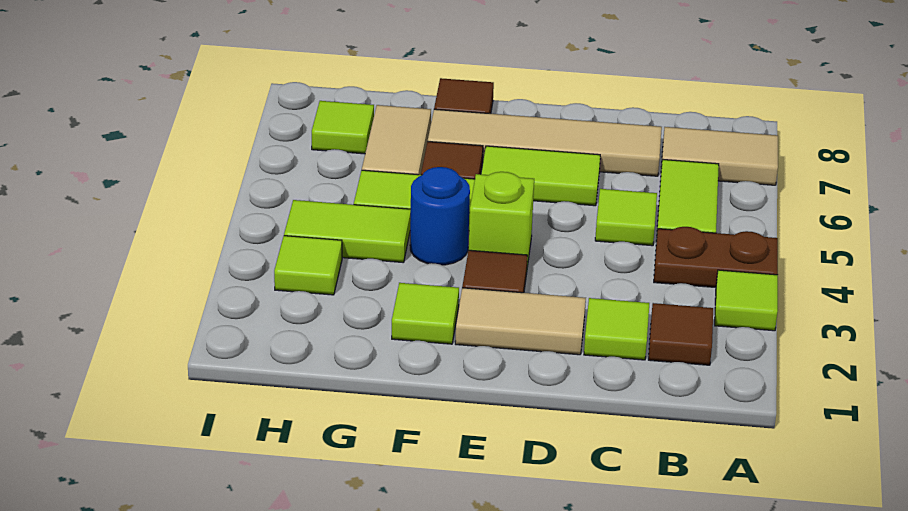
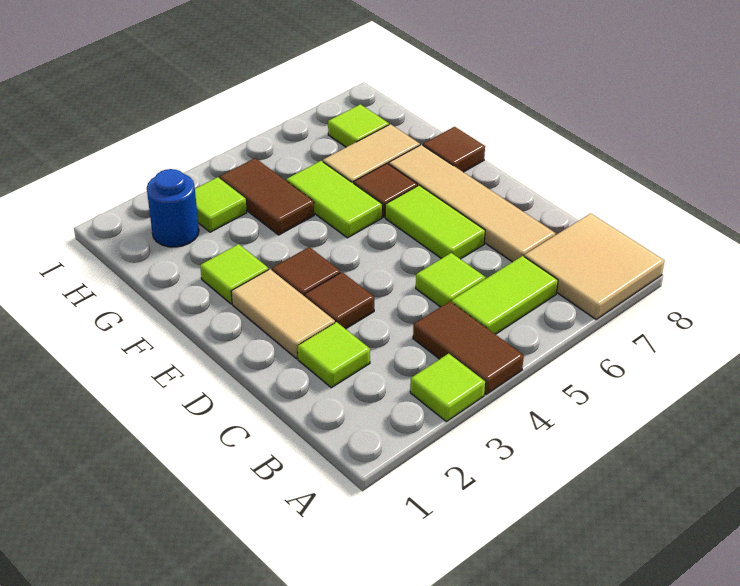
brown plate A4:B4 level 1 -> brown tile A4:B4 level 1
tan tile A7:B7 level 1 -> tan tile A7:B8 level 1
brown tile B2 level 1 -> brown tile D3 level 1
lime brick E4 level 1 -> none
blue round brick F4 level 1 -> blue round brick H2 level 1
lime tile G4:H4 level 1 -> brown tile G4:H4 level 1

